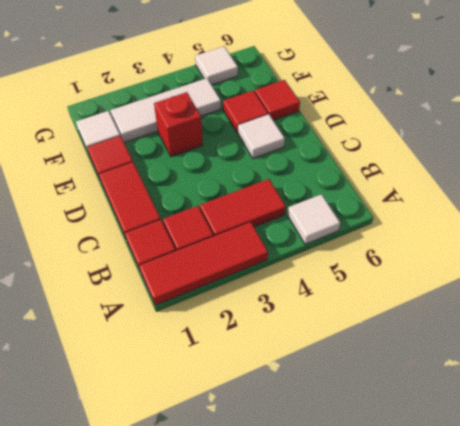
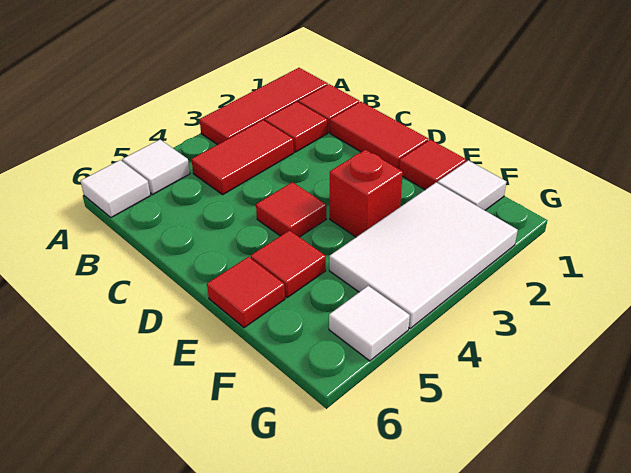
none -> red tile D4 level 1
white tile D5 level 1 -> white tile A6 level 1
white tile F2:F4 level 1 -> white tile F2:G4 level 1

